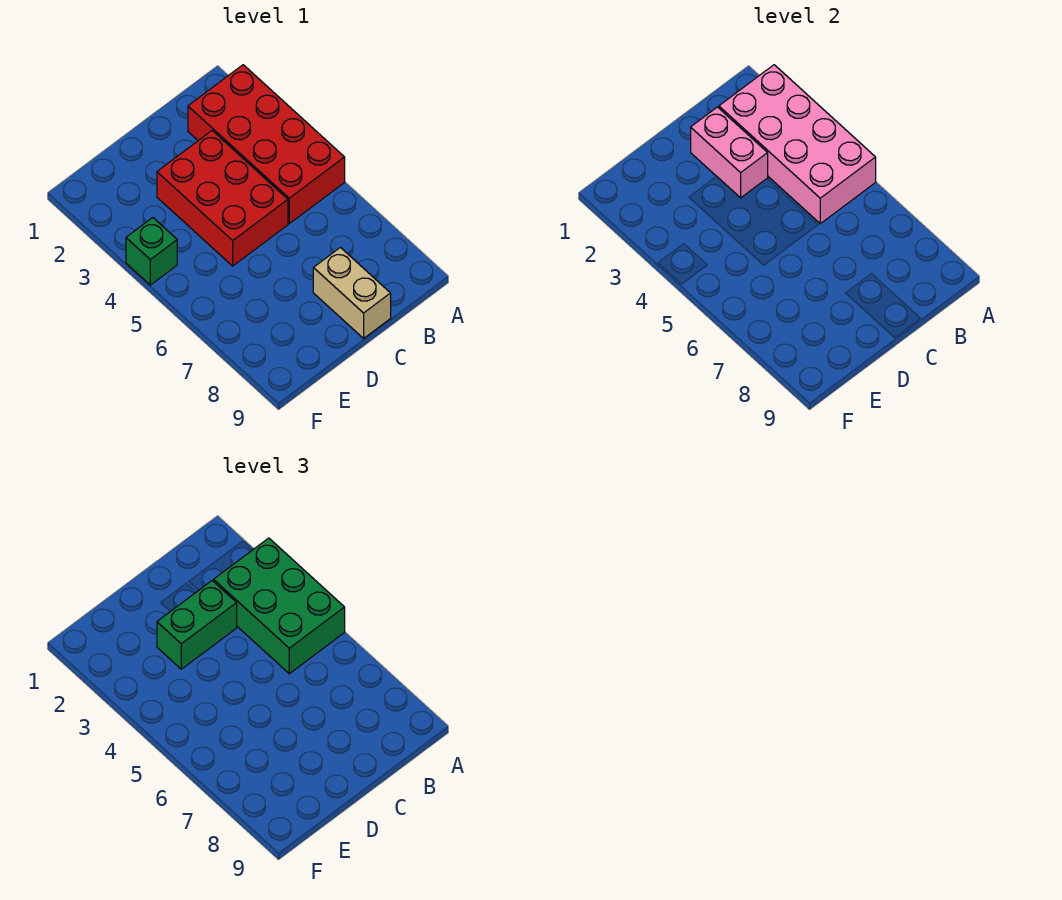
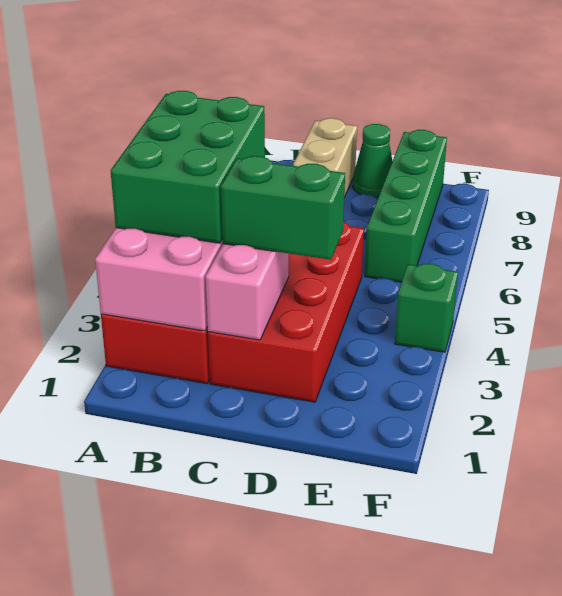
red brick C3:D5 level 1 -> red brick C2:D5 level 1
none -> green cone D9 level 1
none -> green brick E6:E9 level 1

